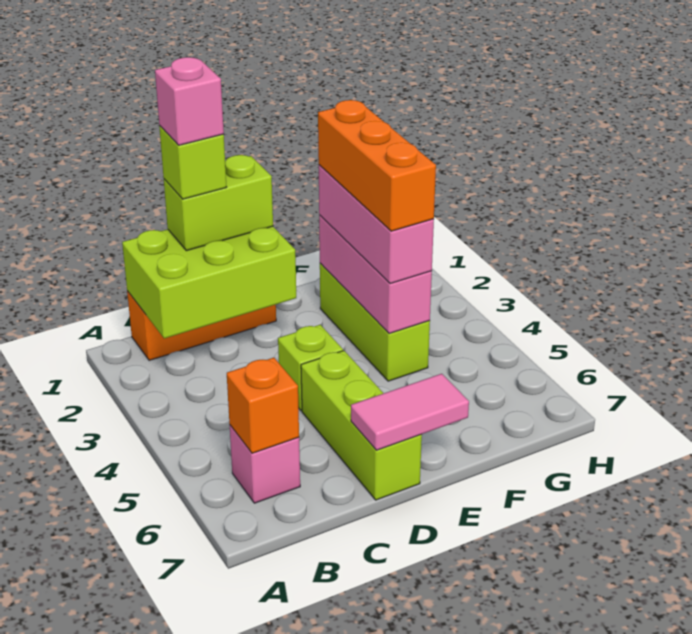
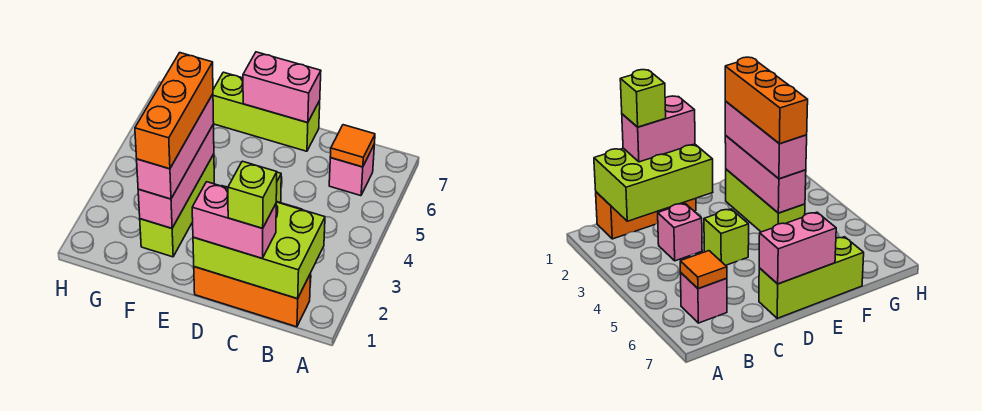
orange brick B6 level 2 -> orange tile B6 level 2
lime brick C1:D1 level 3 -> pink brick C1:D1 level 3
pink brick C1 level 5 -> pink brick C3 level 1
lime brick D5:D7 level 1 -> lime brick D7:F7 level 1
pink tile D7:E7 level 2 -> pink brick D7:E7 level 2

